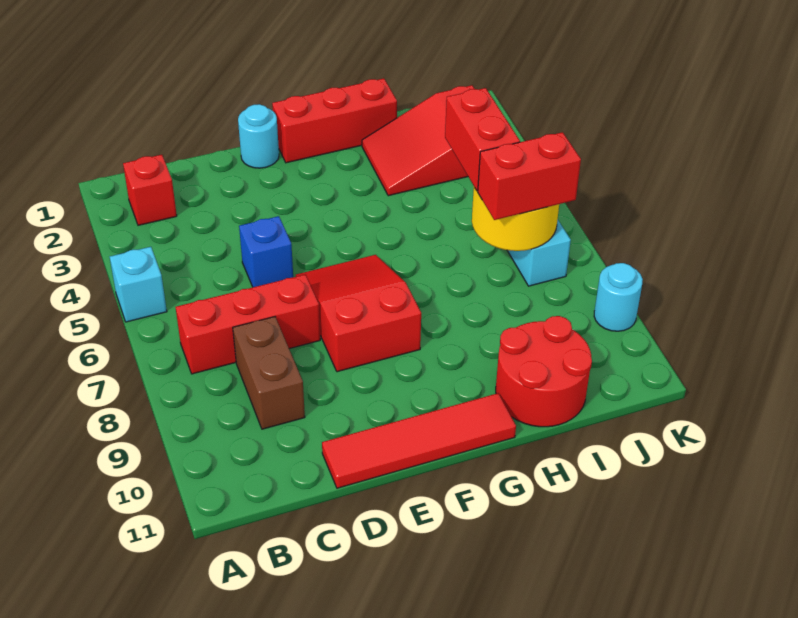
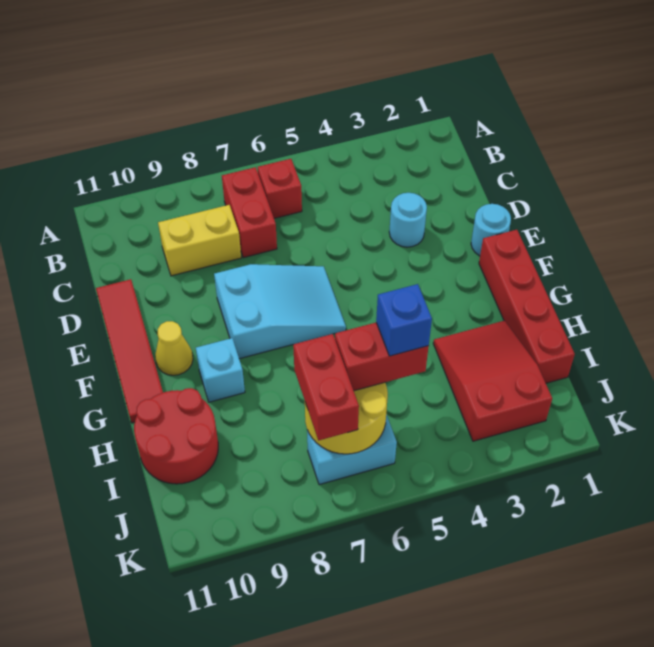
cyan brick A5 level 1 -> cyan brick G9 level 1
red brick B2 level 1 -> red brick B6 level 1
red brick B7:D7 level 1 -> red brick B7:C7 level 1
brown brick C8:C9 level 1 -> yellow brick C8:C9 level 1
blue brick D5 level 1 -> blue brick I5 level 4
red slope E6:F8 level 1 top 8 -> cyan slope E6:F8 level 1 top 8
red brick F1:H1 level 1 -> red brick F1:I1 level 1
none -> yellow cone F10 level 1
cyan round brick K9 level 1 -> cyan round brick D3 level 1

